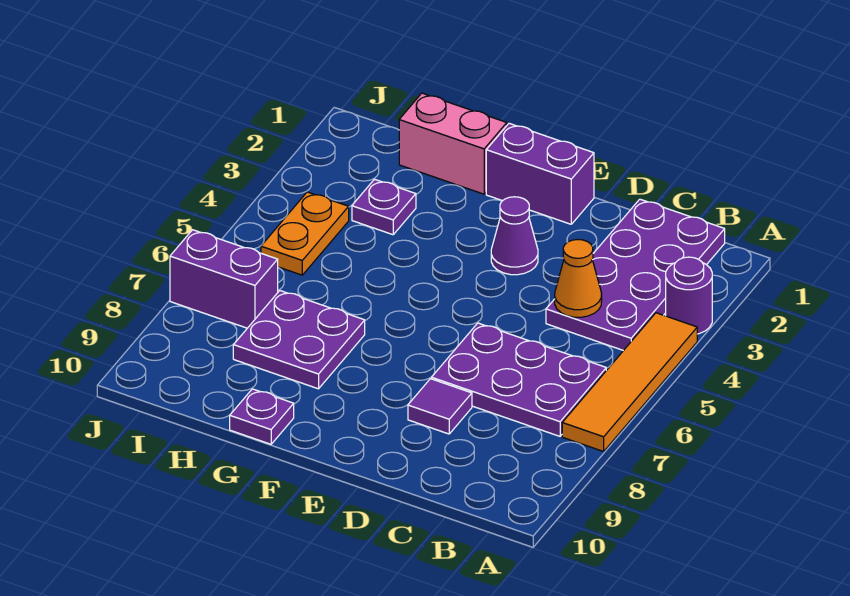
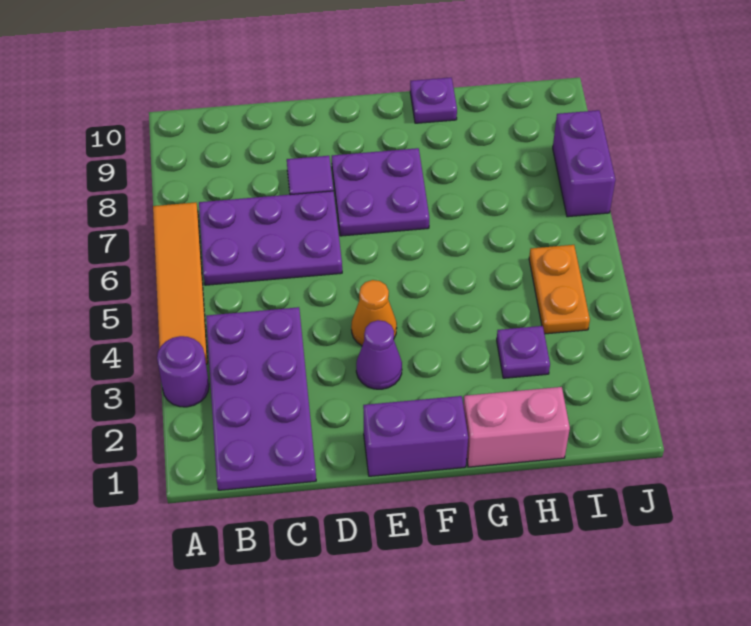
orange cone C4 level 2 -> orange cone E4 level 1
purple plate G7:H8 level 1 -> purple plate E7:F8 level 1
purple brick I7:J7 level 1 -> purple brick J7:J8 level 1

